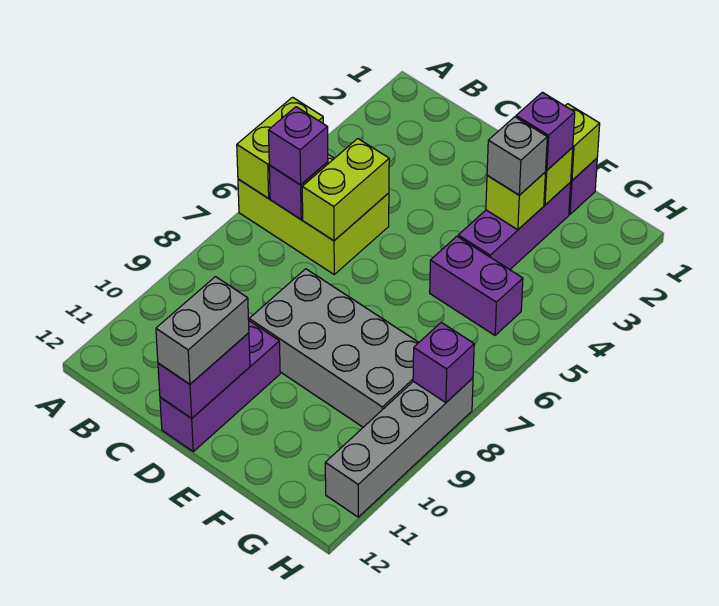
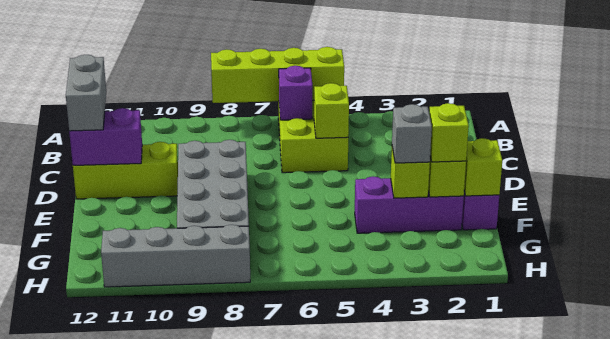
lime brick A5:A6 level 2 -> lime brick A5:A8 level 2
purple brick B6 level 3 -> none
lime brick C5:C6 level 2 -> lime brick C5 level 2
purple brick D10:D12 level 1 -> lime brick D10:D12 level 1
grey brick D11:D12 level 3 -> grey brick C12:D12 level 3
purple brick F2 level 3 -> lime brick F2 level 3
purple brick F5:G5 level 1 -> none
purple brick H8 level 2 -> none

